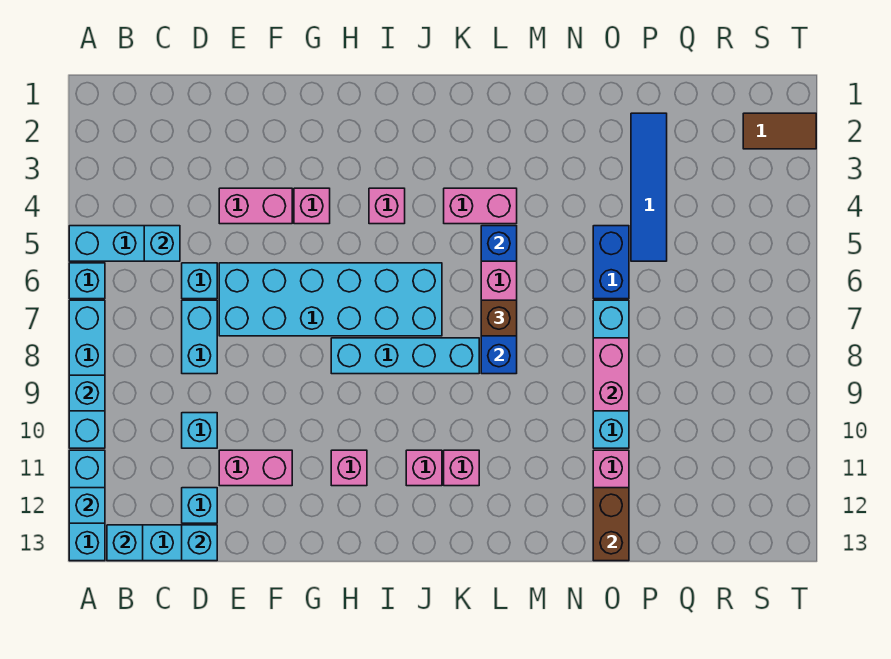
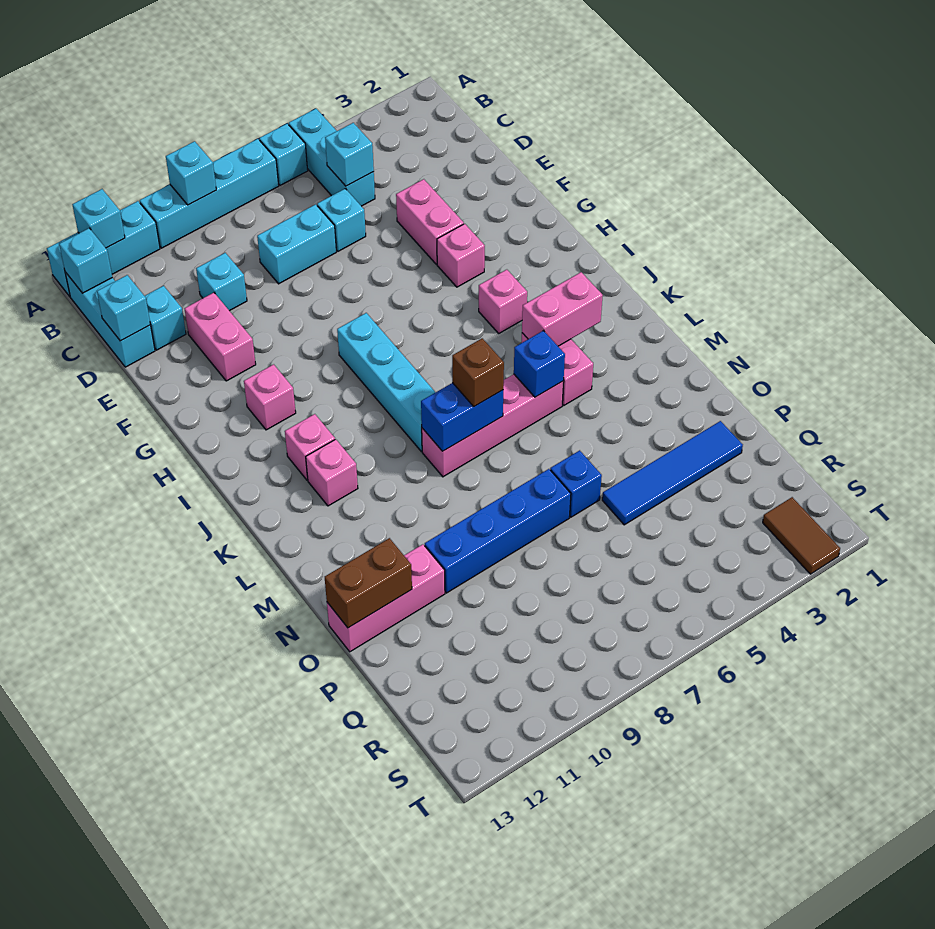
cyan brick E6:J7 level 1 -> none
blue brick O5:O6 level 1 -> blue brick O6 level 1
cyan brick O7:O10 level 1 -> blue brick O7:O10 level 1
pink brick O8:O9 level 2 -> pink brick K3:K4 level 2

